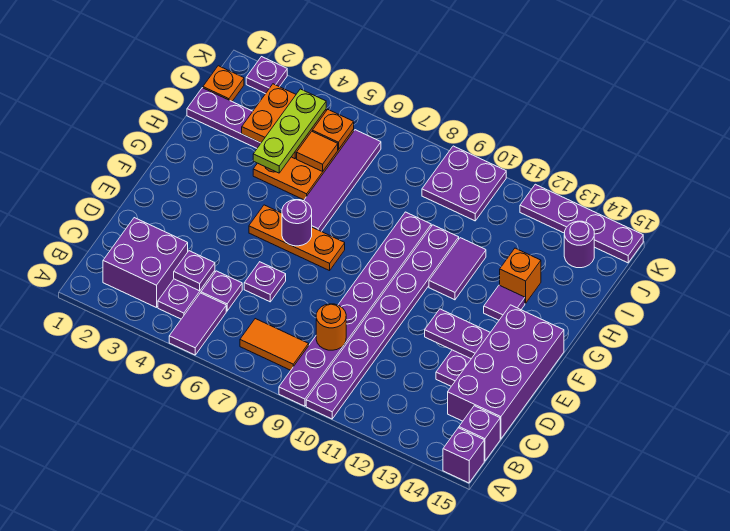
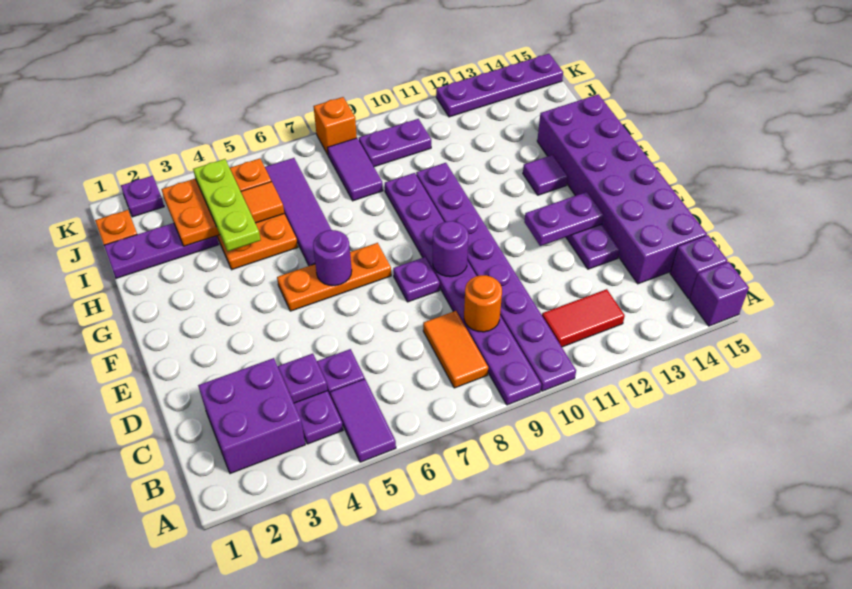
orange tile B7:B8 level 1 -> orange tile B8:C8 level 1
none -> red tile B11:B12 level 1
purple brick C14:F15 level 1 -> purple brick C14:H15 level 1
purple plate D6 level 1 -> purple plate E8 level 1
purple tile G11:H11 level 1 -> purple tile I8:J8 level 1
orange brick H13 level 1 -> orange brick K8 level 1
purple plate J9:K10 level 1 -> purple plate J9:J10 level 1
purple round brick J14 level 1 -> purple round brick E9 level 2

